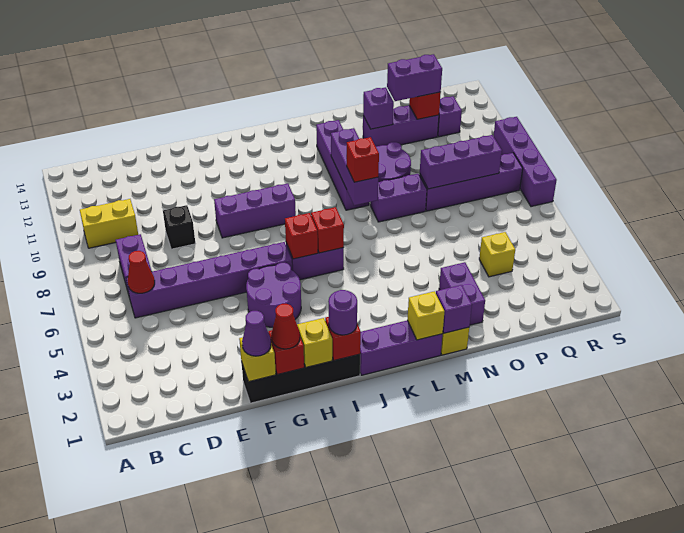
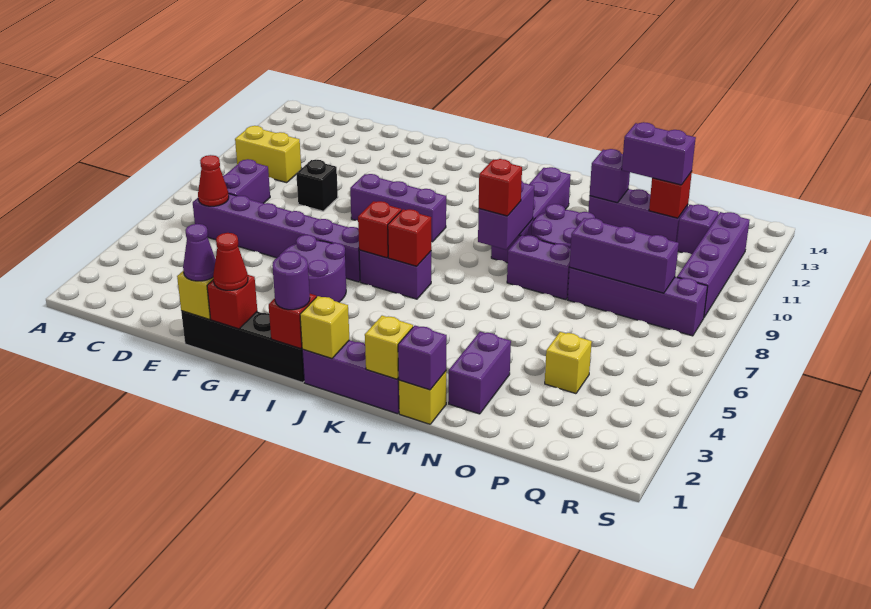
yellow brick H1 level 2 -> yellow brick J1 level 2
purple brick L8:L10 level 2 -> purple brick L8:L9 level 2
purple brick S7:S10 level 1 -> purple brick R9:R12 level 1

